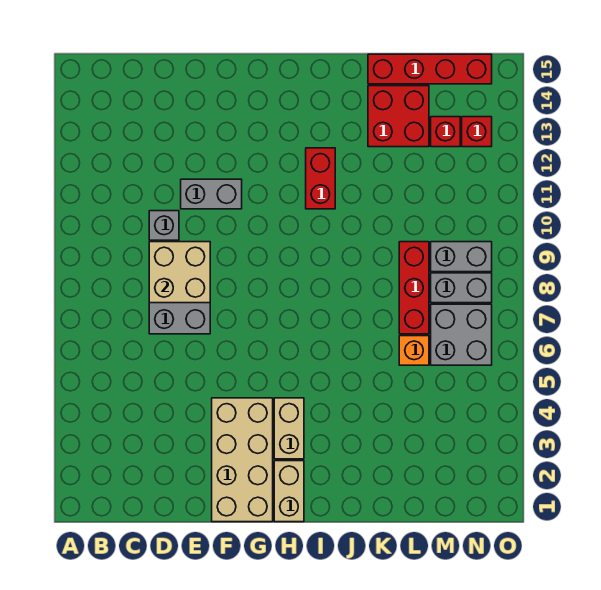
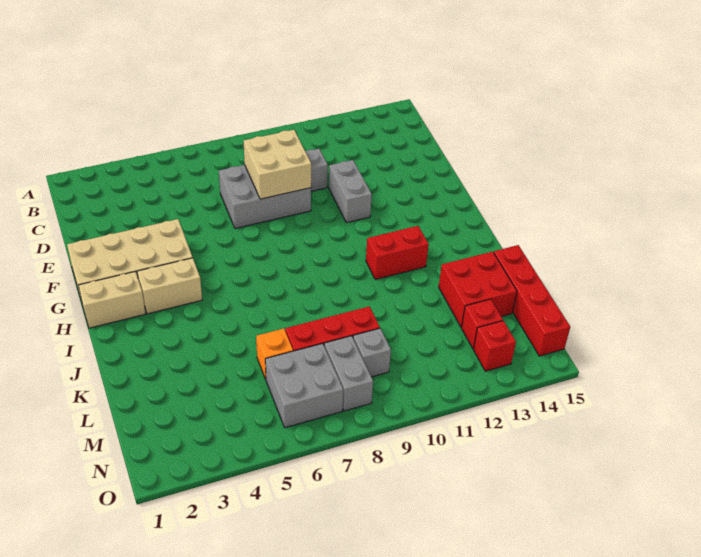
grey brick M9:N9 level 1 -> grey brick M9 level 1

